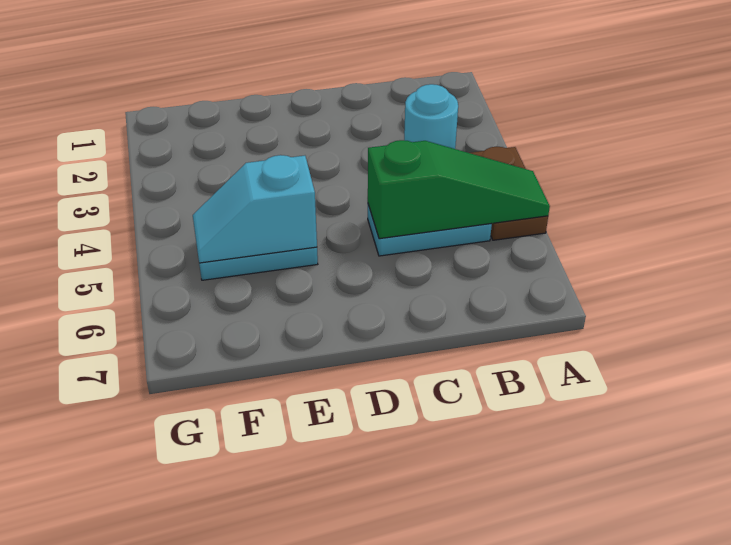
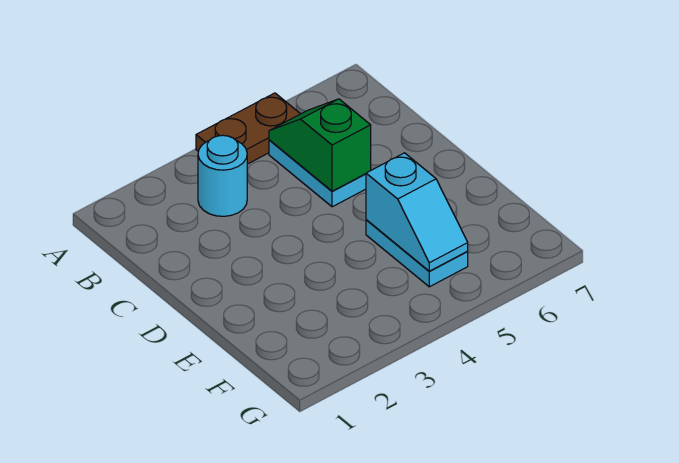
green slope A5:C5 level 2 top C -> green slope B5:C5 level 2 top C

